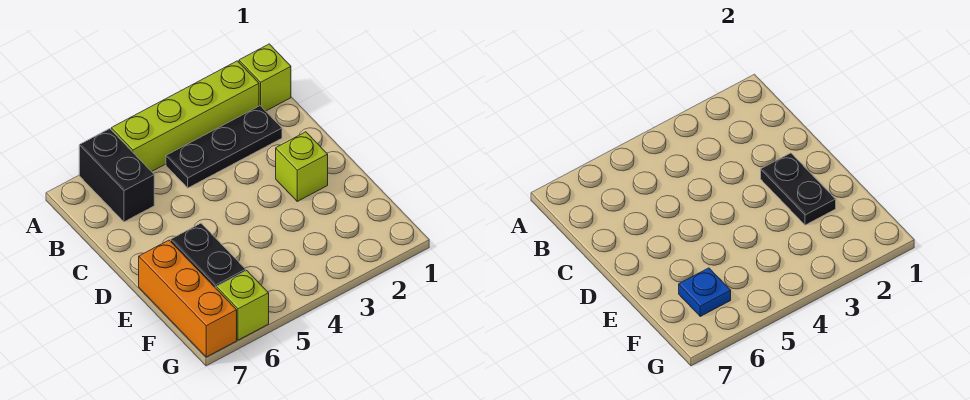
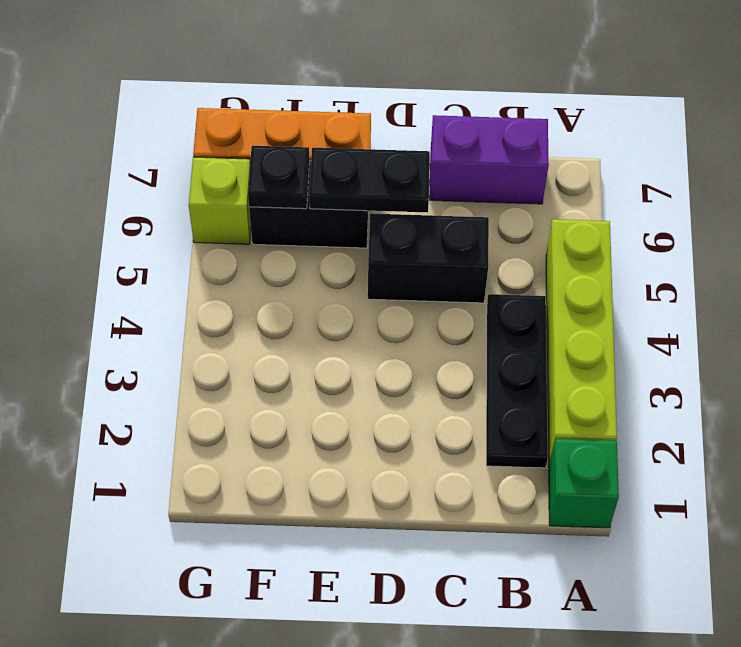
lime brick A1 level 1 -> green brick A1 level 1
black brick A6:B6 level 1 -> black brick C5:D5 level 1
none -> purple brick B7:C7 level 1
lime brick D2 level 1 -> none
black plate D2:E2 level 2 -> black plate D6:E6 level 2
blue plate F6 level 2 -> black plate F6 level 2

